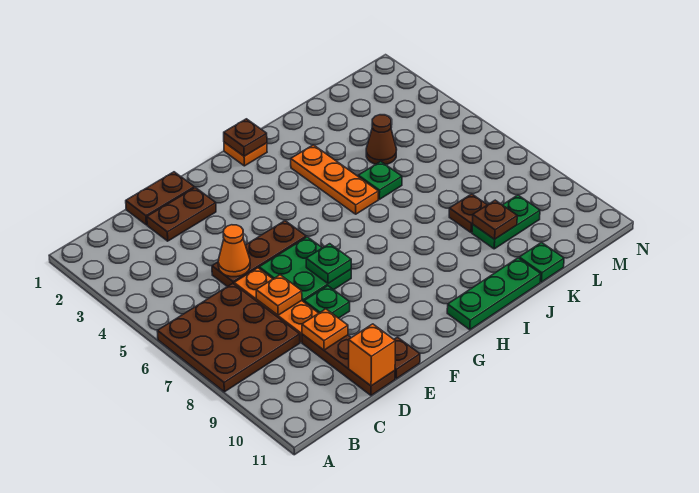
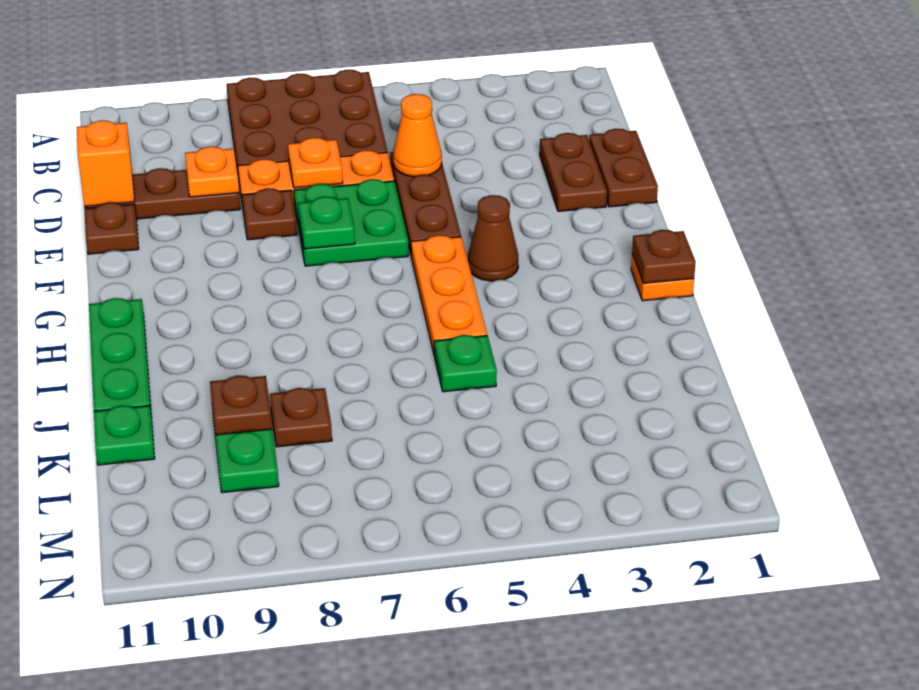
green plate E8 level 1 -> brown plate E8 level 1
orange plate I3:I5 level 1 -> orange plate G5:I5 level 1
brown cone K4 level 1 -> brown cone G4 level 1

